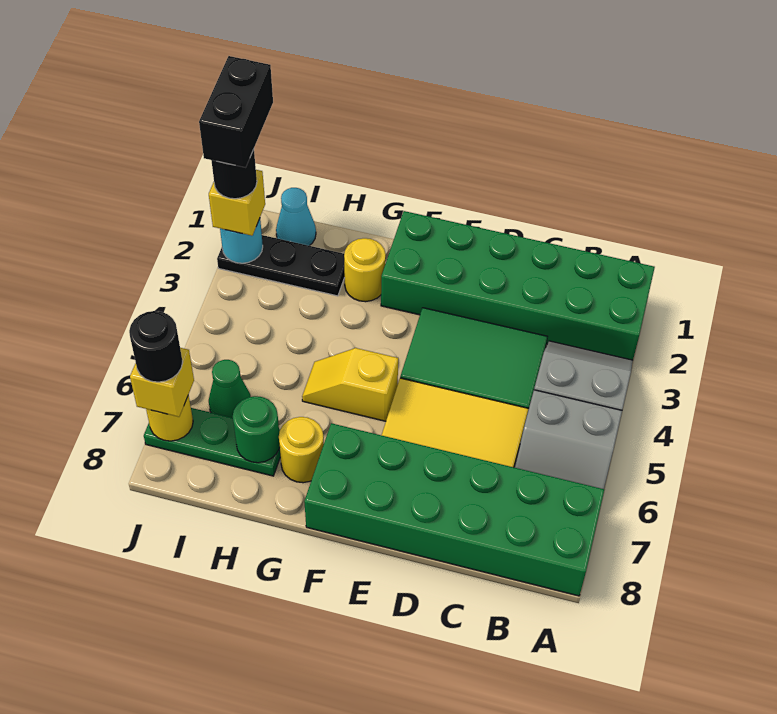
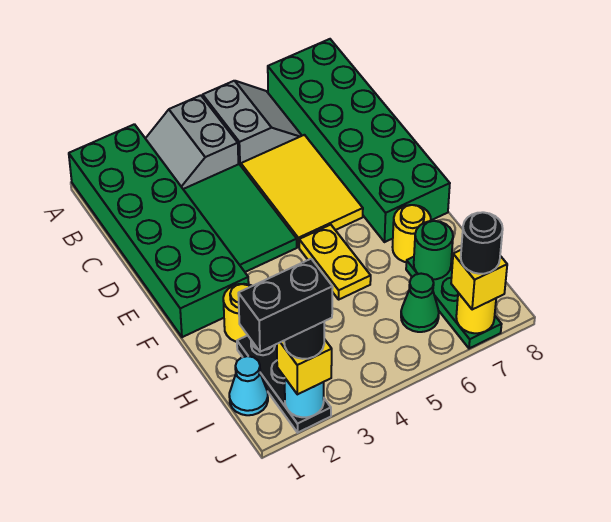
yellow slope F5:G5 level 1 top F -> yellow plate F5:G5 level 1

